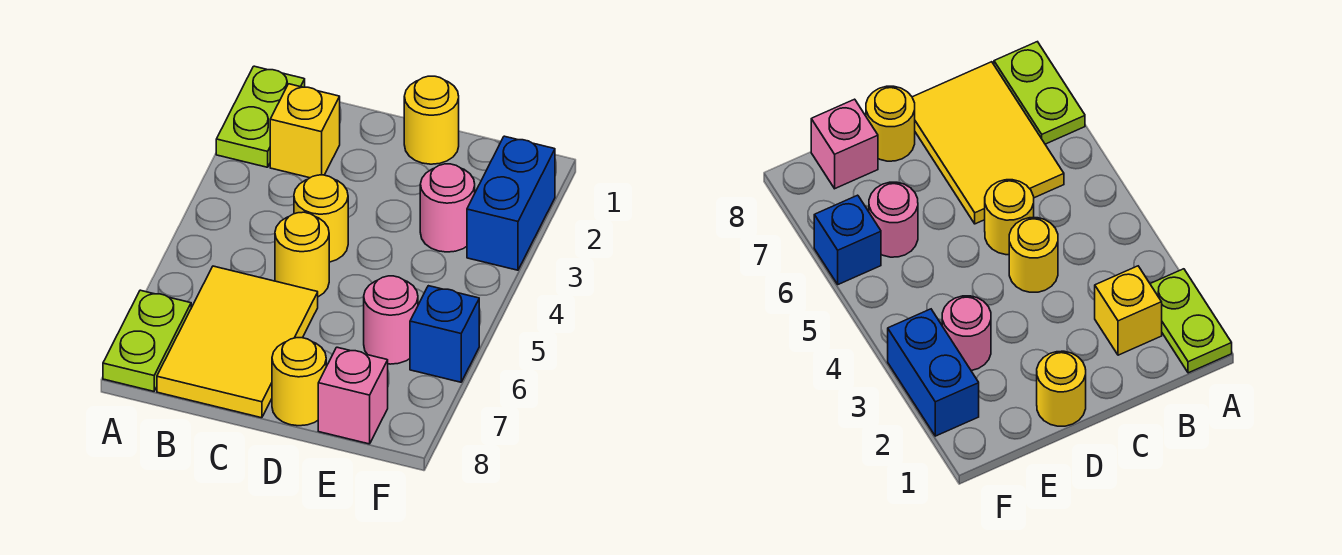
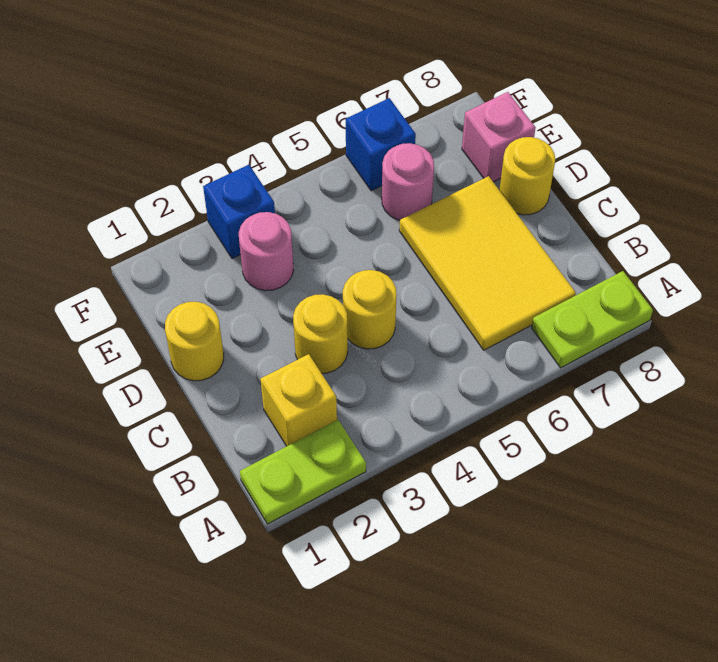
yellow tile B6:C8 level 1 -> yellow tile B6:D7 level 1
yellow round brick C5 level 1 -> yellow round brick C3 level 1
blue brick F2:F3 level 1 -> blue brick F3 level 1

